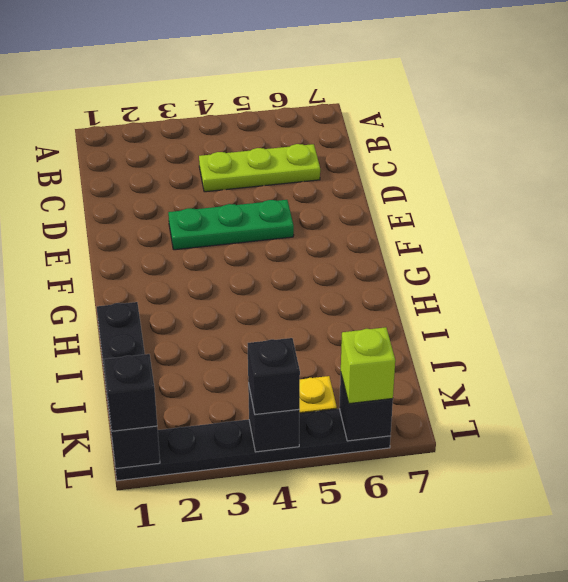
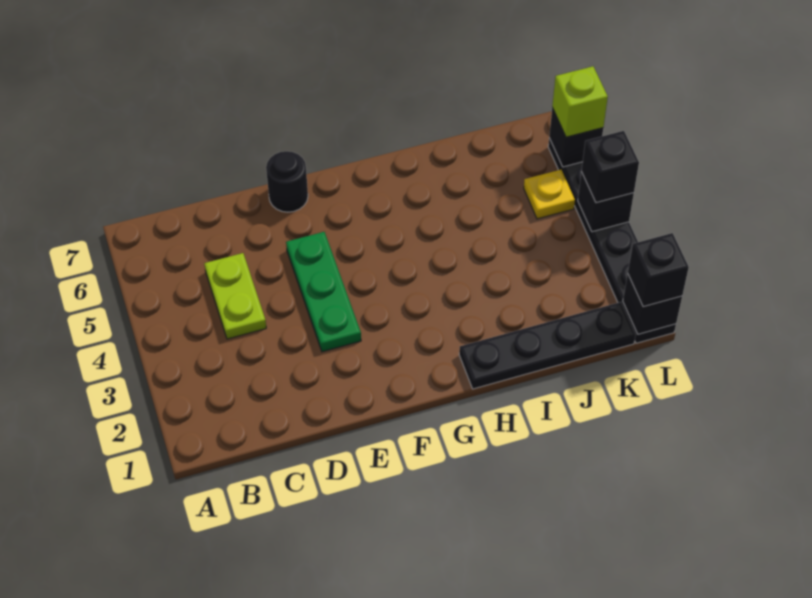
lime plate C4:C6 level 1 -> lime plate C4:C5 level 1
none -> black round brick E7 level 1

